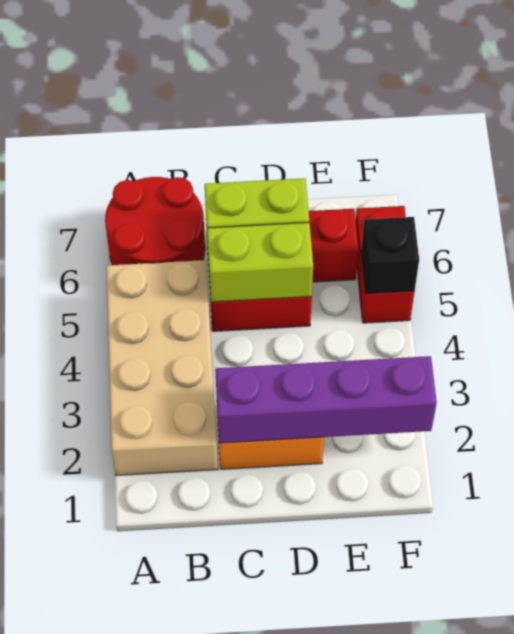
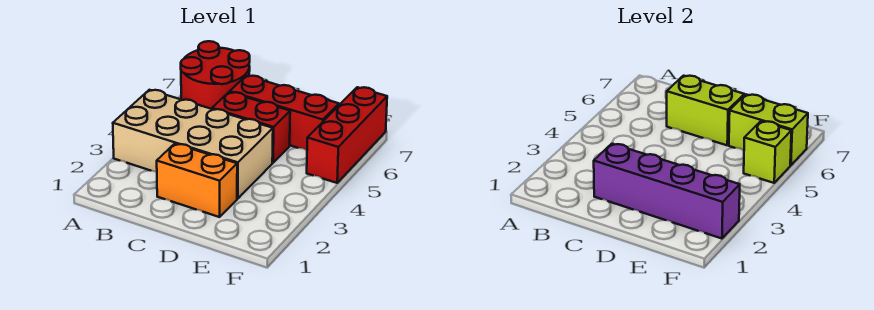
tan brick A2:B5 level 1 -> tan brick A3:D4 level 1
lime brick C5:D5 level 2 -> lime brick E6:F6 level 2
red brick F5:F6 level 1 -> red brick F5:F7 level 1
black brick F5 level 2 -> lime brick F5 level 2

